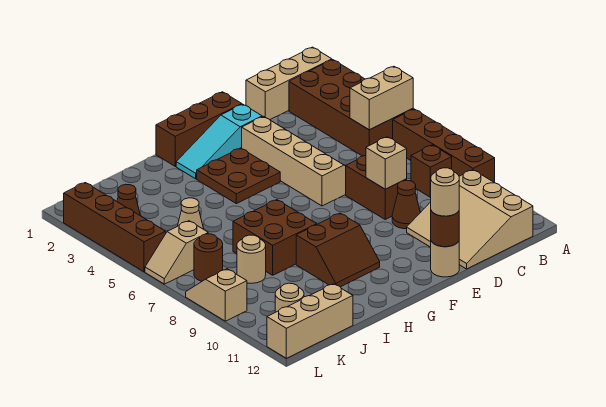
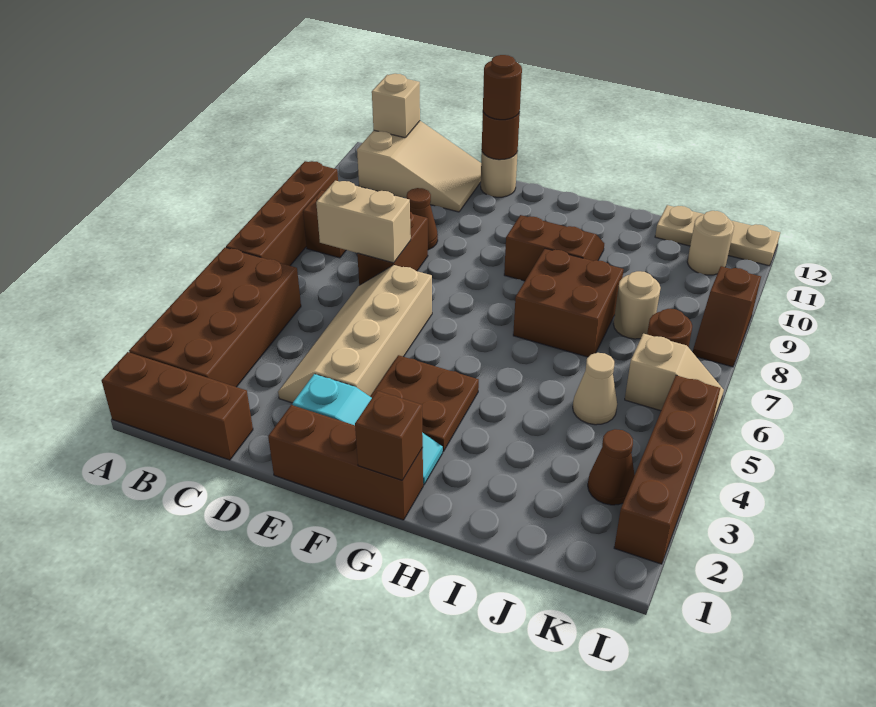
tan brick A1:C1 level 1 -> brown brick A1:C1 level 1
tan brick A5:B5 level 2 -> tan brick C7:D7 level 2
tan slope B10:D12 level 1 top B -> tan slope B11:D12 level 1 top B
tan brick D8 level 2 -> tan brick B12 level 2
tan round brick E12 level 3 -> brown round brick E12 level 3
none -> brown brick G1 level 2
tan brick J12:L12 level 1 -> tan plate J12:L12 level 1
tan slope L8:L9 level 1 top 9 -> brown slope L8:L9 level 1 top 9

